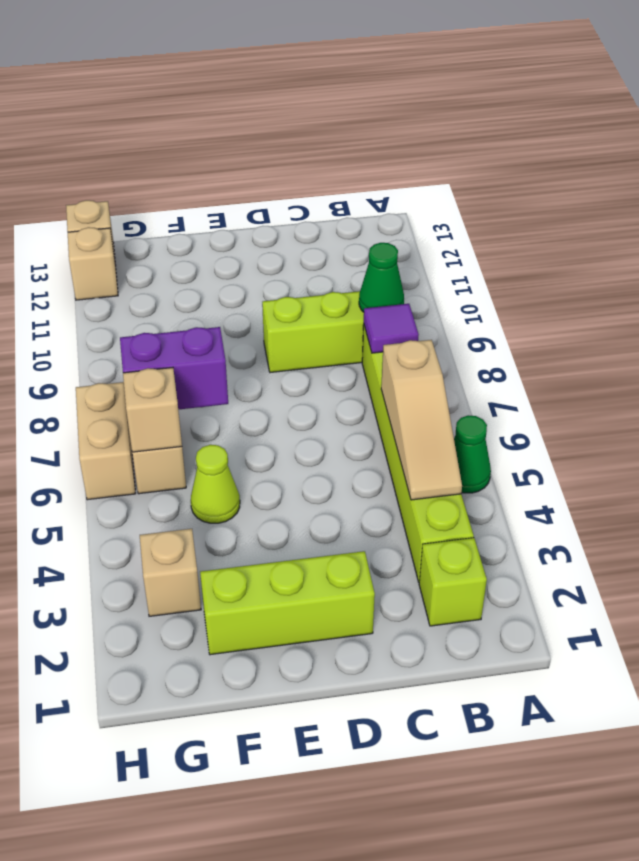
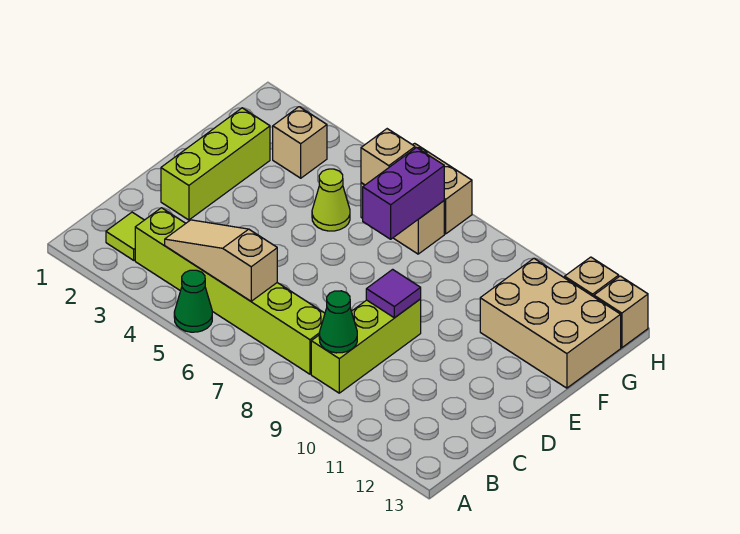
lime brick B2 level 1 -> lime tile B2 level 1
purple tile B8 level 2 -> purple tile D9 level 2
none -> tan brick F11:G13 level 1

